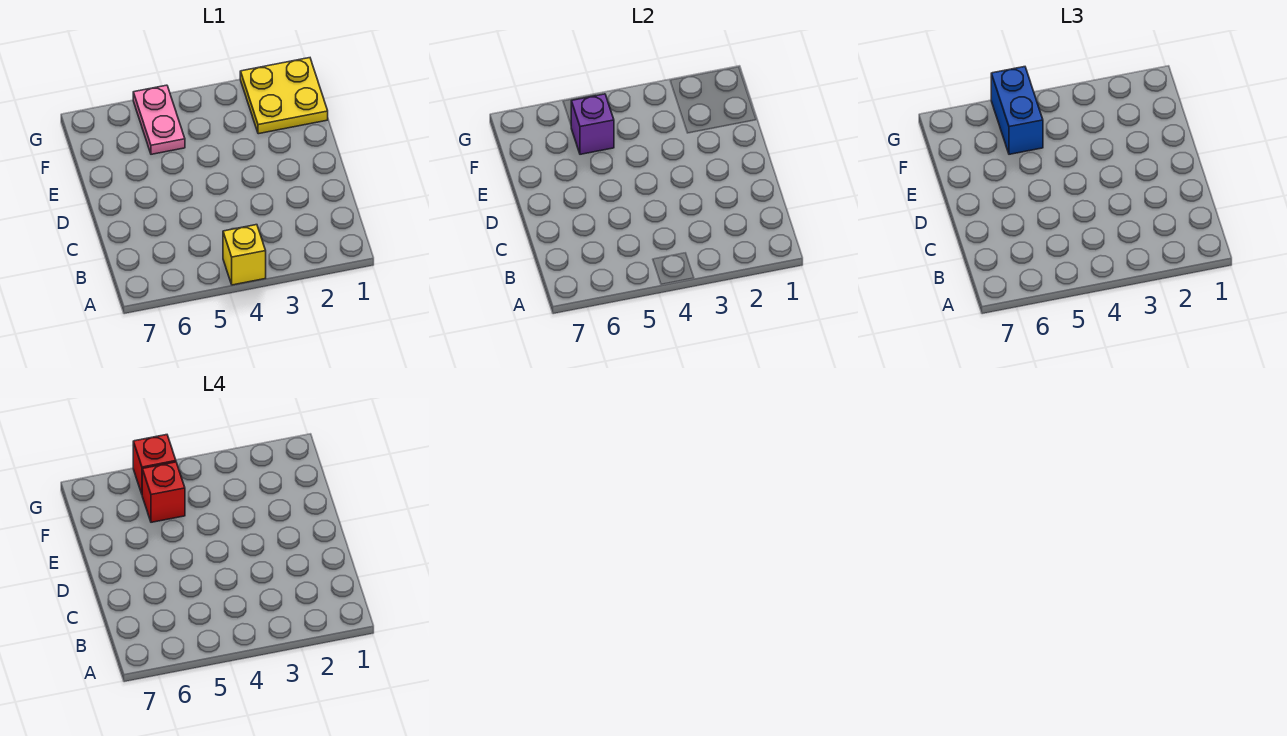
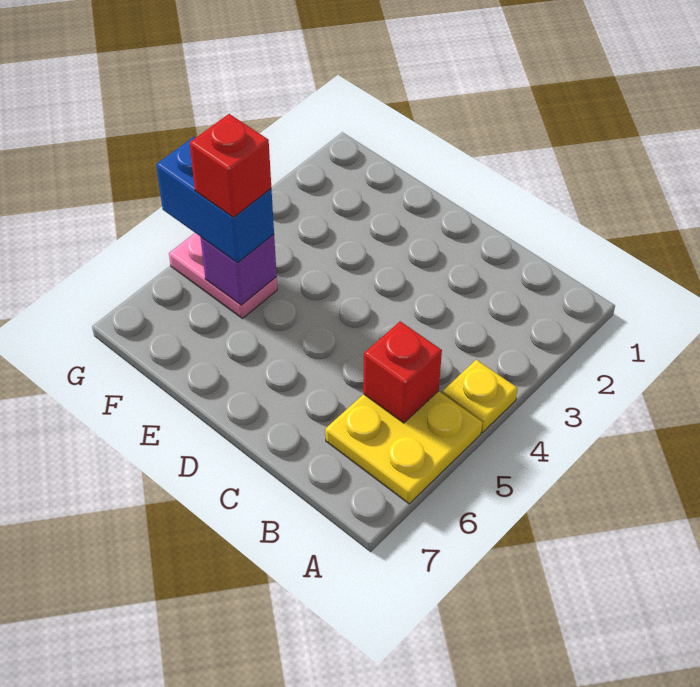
yellow brick A4 level 1 -> yellow plate A4 level 1
yellow plate F1:G2 level 1 -> yellow plate A5:B6 level 1
red brick G5 level 4 -> red brick B5 level 2

